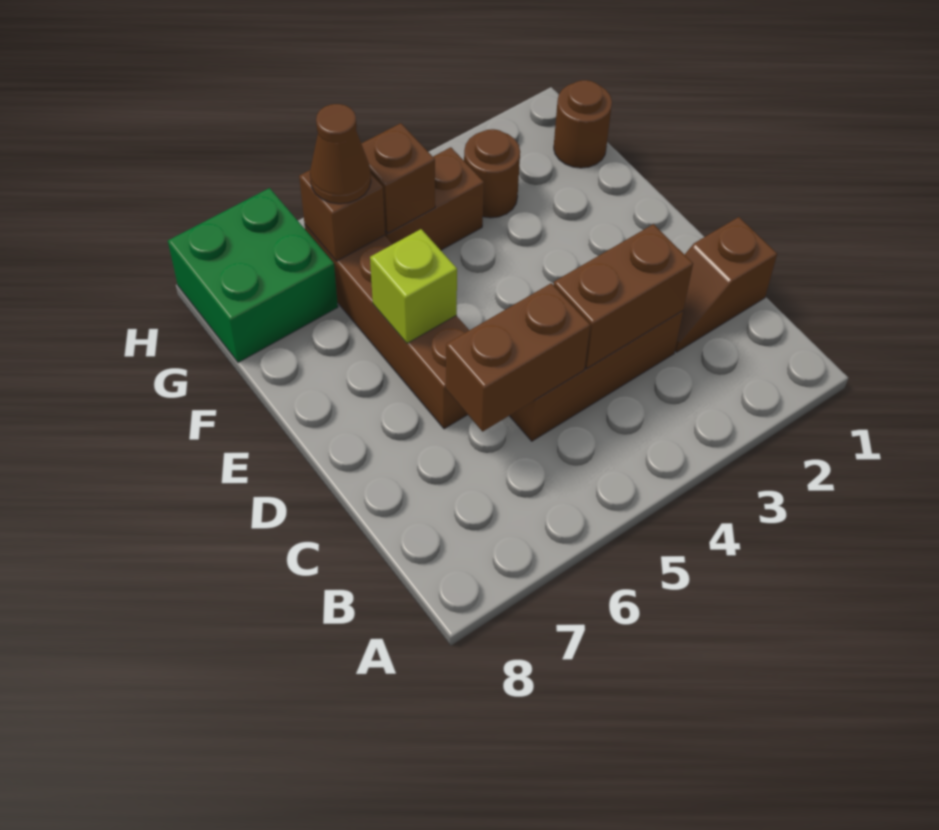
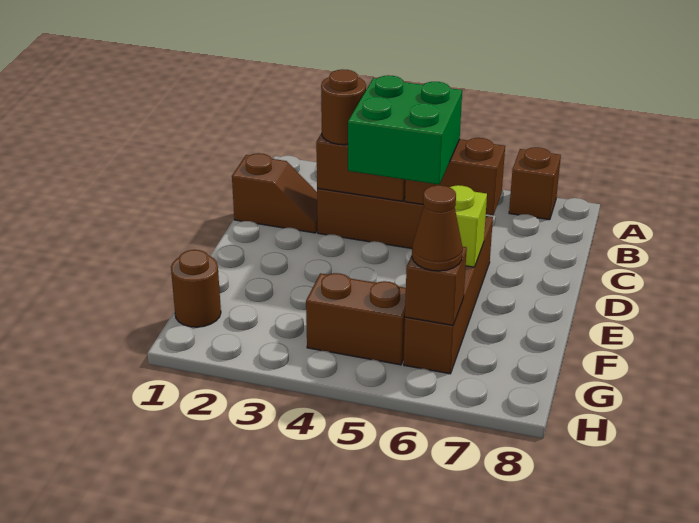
brown round brick G3 level 1 -> brown round brick C3 level 3
brown brick G5 level 2 -> brown brick A7 level 1
green brick G7:H8 level 1 -> green brick C4:D5 level 3

